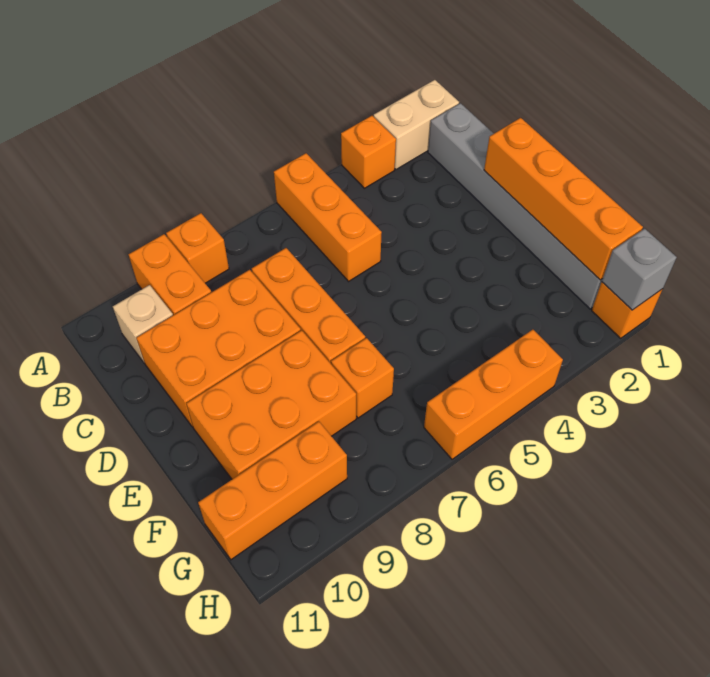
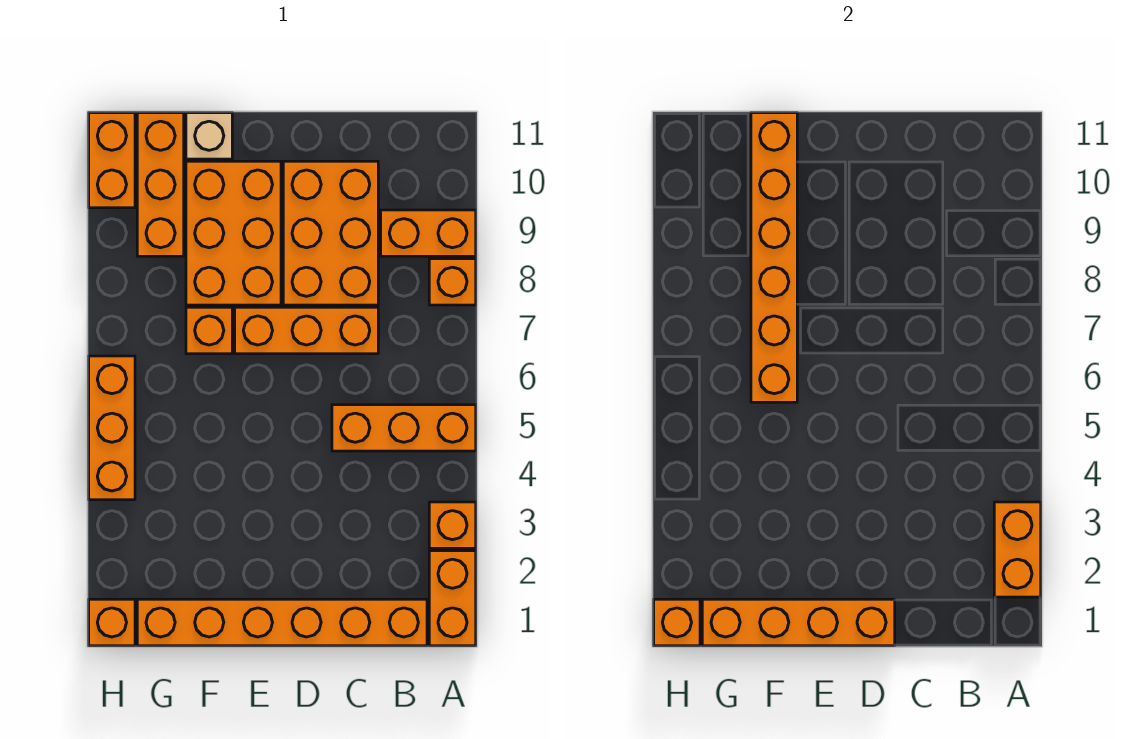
tan brick A1:A2 level 1 -> orange brick A1:A2 level 1
none -> orange brick A2:A3 level 2
grey brick B1:G1 level 1 -> orange brick B1:G1 level 1
tan brick B10 level 1 -> tan brick F11 level 1
none -> orange brick F6:F11 level 2
grey brick H1 level 2 -> orange brick H1 level 2
none -> orange brick H10:H11 level 1

